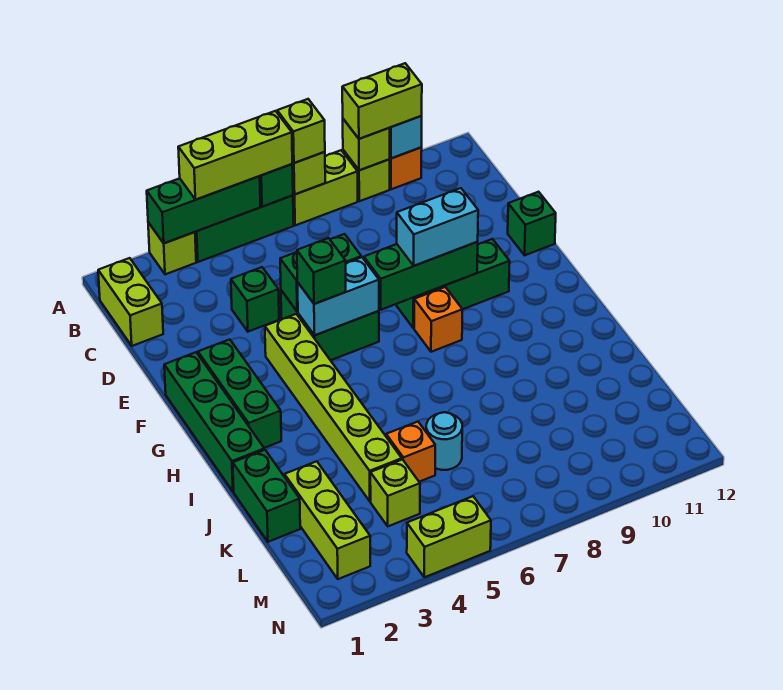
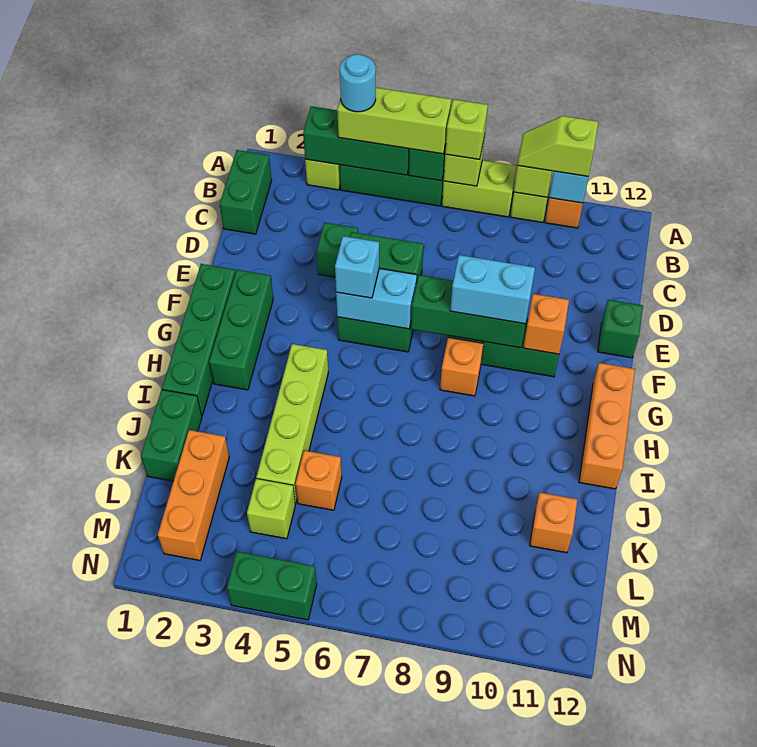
lime brick A9:A10 level 3 -> lime slope A9:A10 level 3 top 10
lime brick B1:C1 level 1 -> green brick B1:C1 level 1
lime brick F4:K4 level 1 -> lime brick H4:K4 level 1
green brick F5 level 3 -> cyan brick F5 level 3
none -> orange brick F10 level 2
none -> orange brick G12:I12 level 1
lime brick K2:M2 level 1 -> orange brick K2:M2 level 1
cyan round brick K6 level 1 -> cyan round brick A4 level 4
none -> orange brick K11 level 1
lime brick N4:N5 level 1 -> green brick N4:N5 level 1

